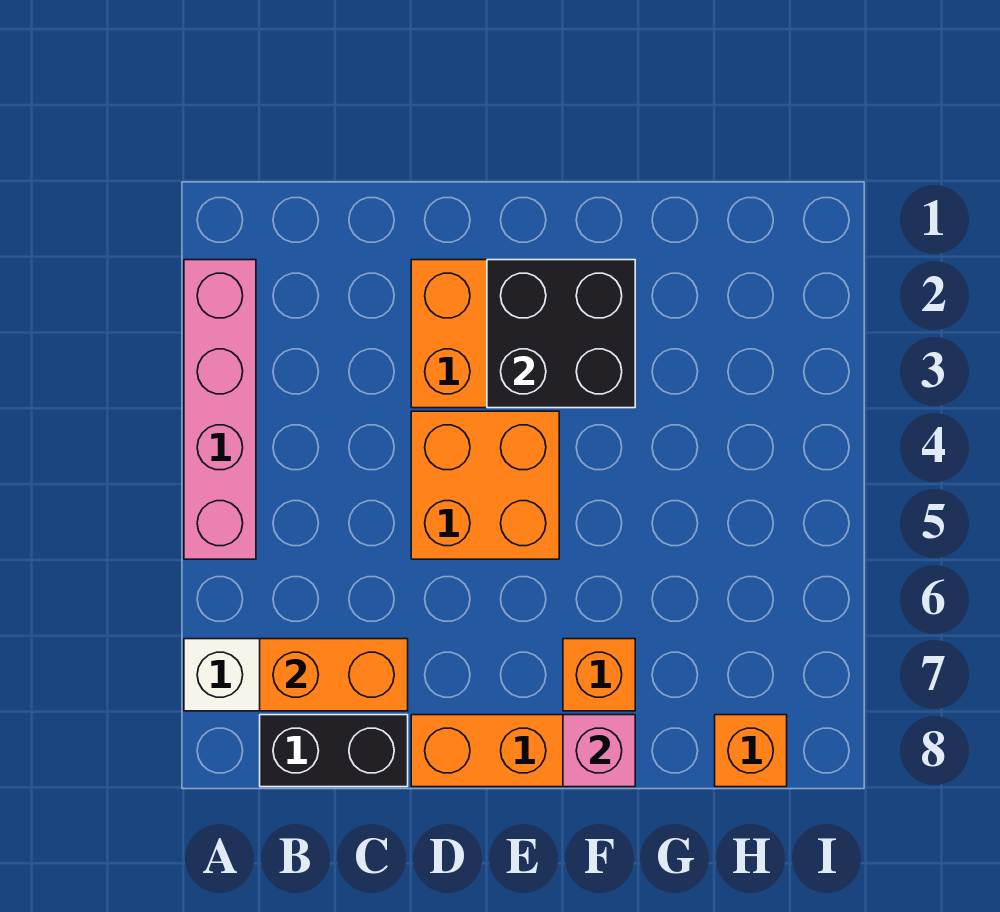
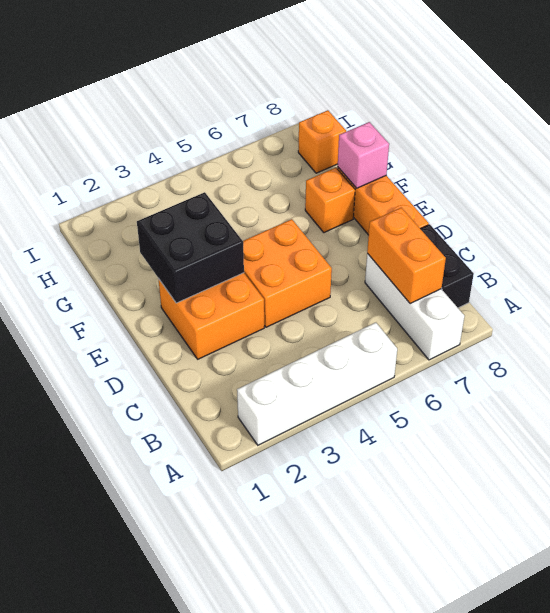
pink brick A2:A5 level 1 -> white brick A2:A5 level 1

